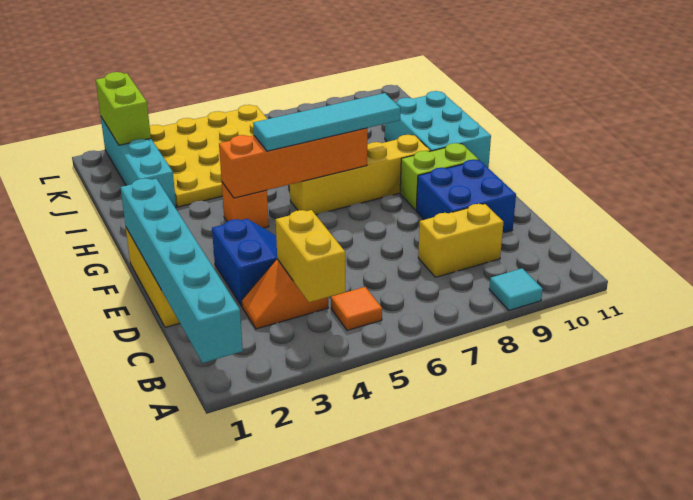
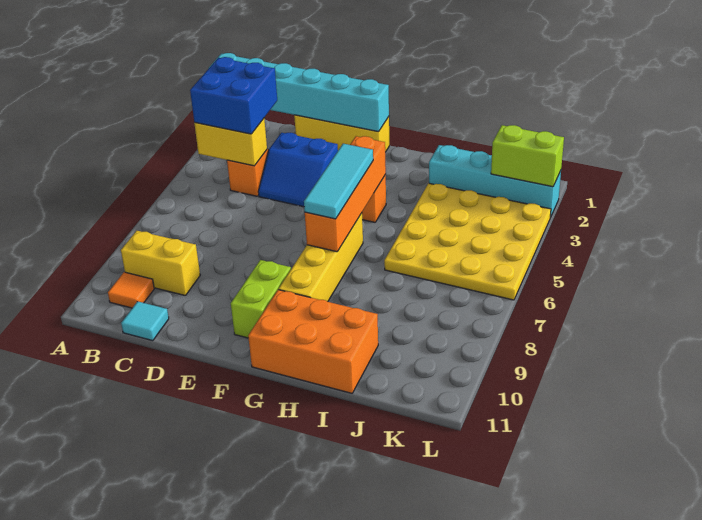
cyan tile A9 level 1 -> cyan tile C11 level 1
orange tile B5 level 1 -> orange tile B10 level 1
yellow brick C8:C9 level 1 -> yellow brick B9:C9 level 1
blue brick D9:E10 level 1 -> blue brick B3:C4 level 3
cyan tile G5:G8 level 3 -> cyan tile G5:G7 level 3
cyan brick G10:I11 level 1 -> orange brick G10:I11 level 1

